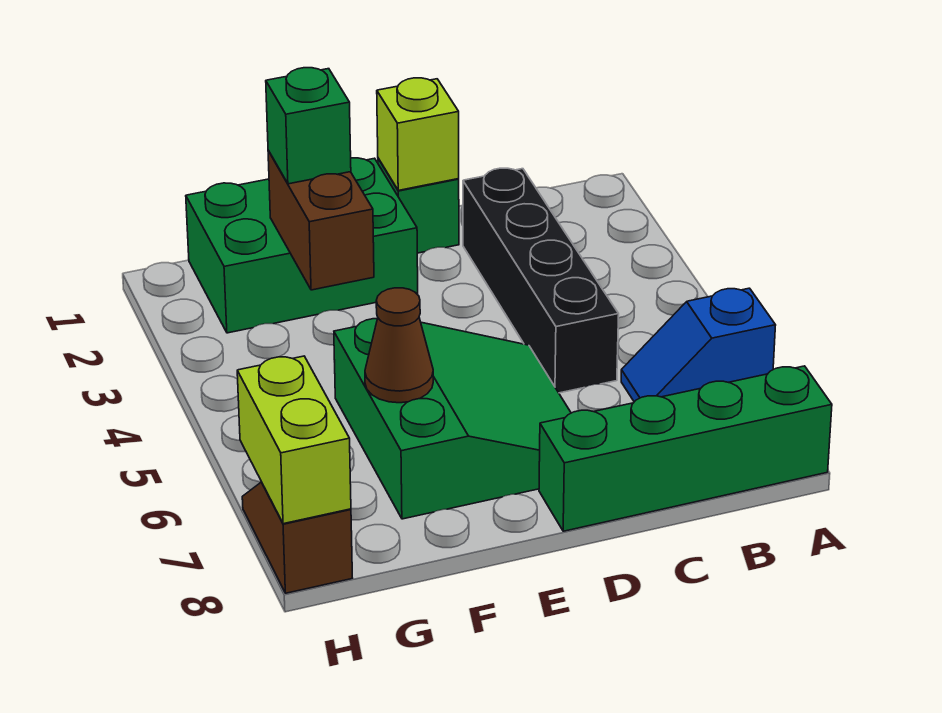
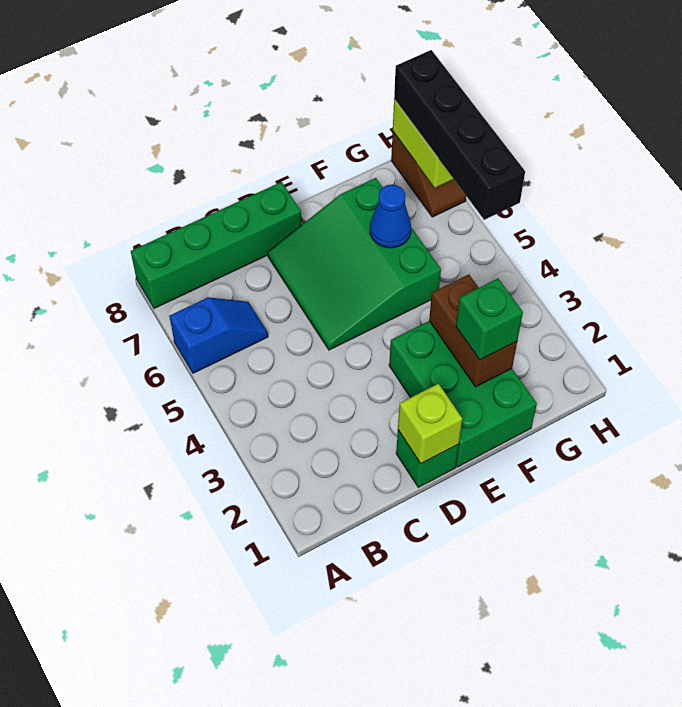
black brick C2:C5 level 1 -> black brick H5:H8 level 3
green brick E1:G2 level 1 -> green brick E1:F3 level 1
brown cone F6 level 2 -> blue cone F6 level 2

